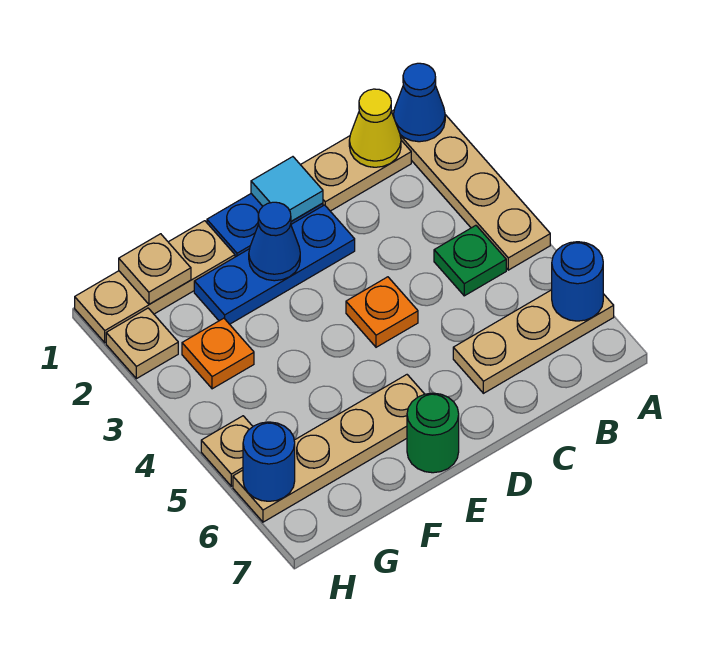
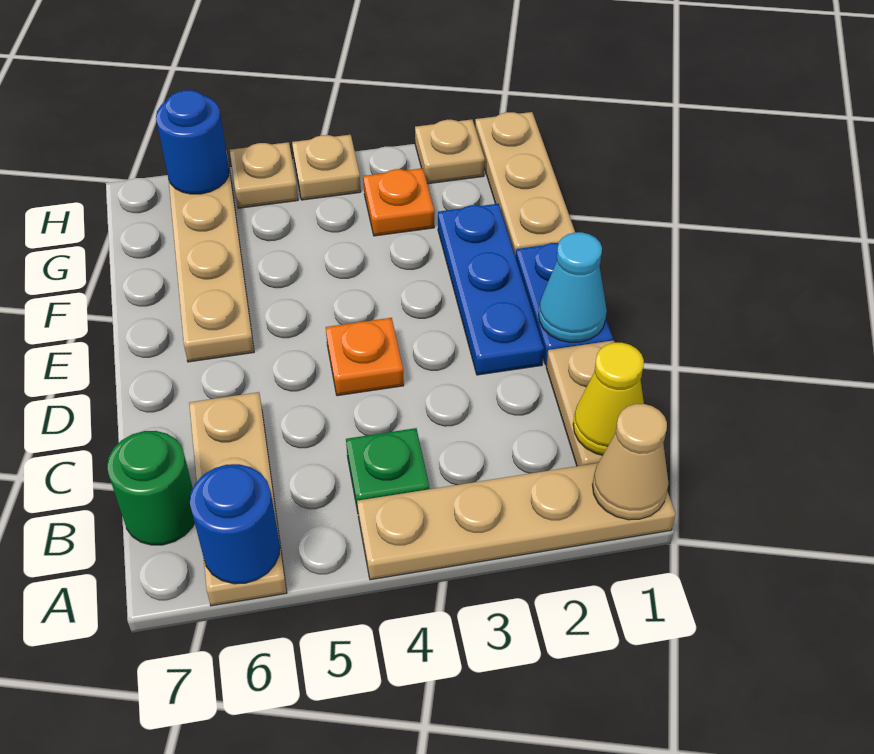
blue cone A1 level 2 -> tan cone A1 level 2
cyan tile D1 level 2 -> cyan cone D1 level 2
blue cone E2 level 2 -> none
green round brick E7 level 1 -> green round brick B7 level 1
tan plate G1 level 2 -> tan plate H4 level 1

